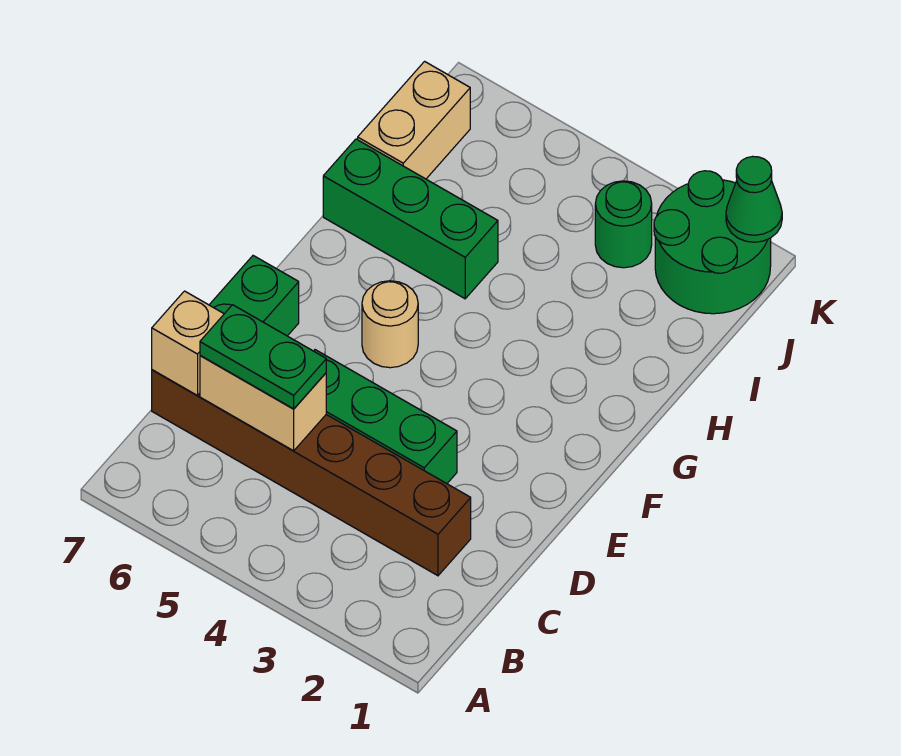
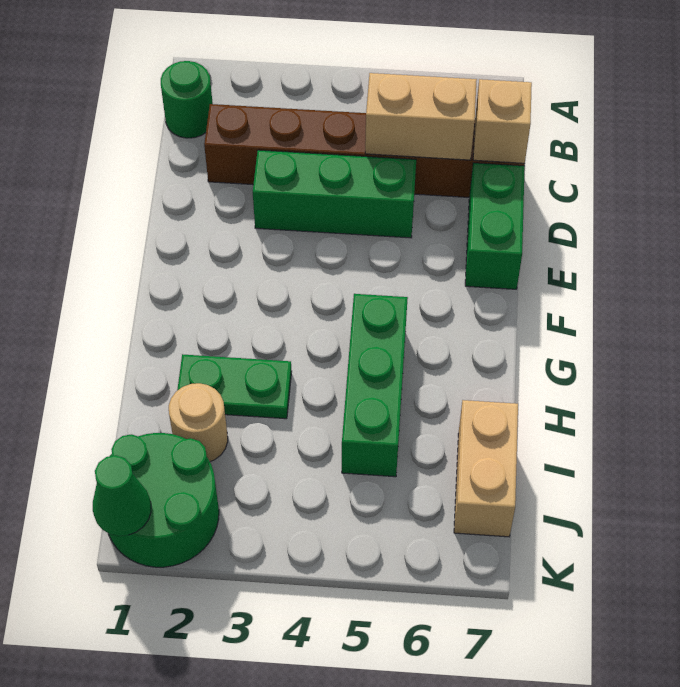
green plate C5:C6 level 3 -> green plate H2:H3 level 1
tan round brick F5 level 1 -> tan round brick I2 level 1
green brick H5:H7 level 1 -> green brick G5:I5 level 1
green round brick J3 level 1 -> green round brick B1 level 1

